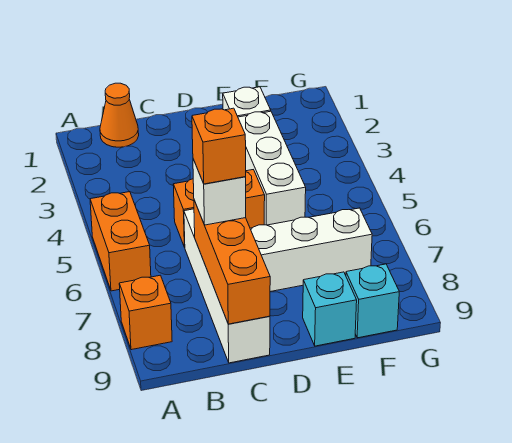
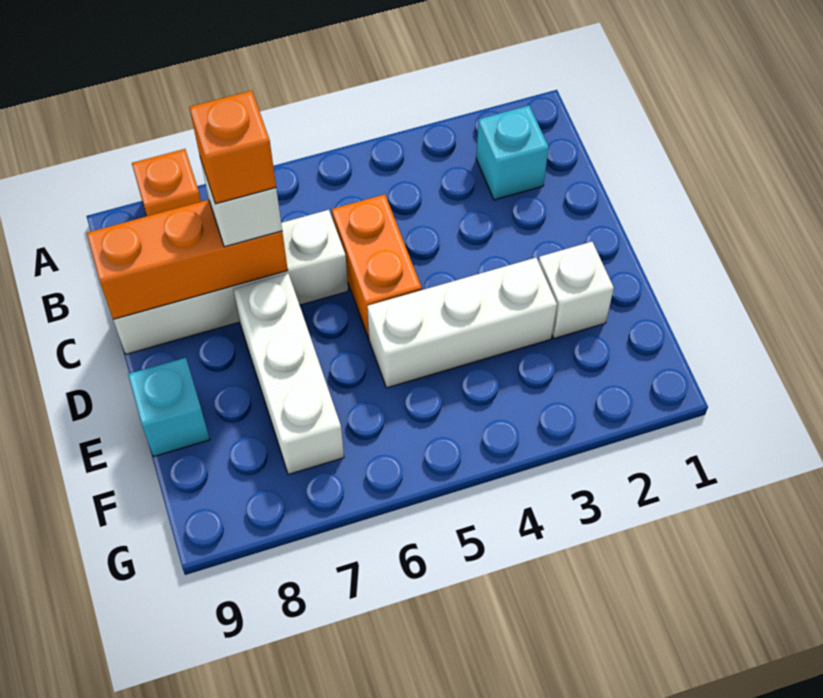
orange brick A5:A6 level 1 -> none
orange cone B1 level 1 -> none
cyan brick F9 level 1 -> cyan brick B2 level 1

